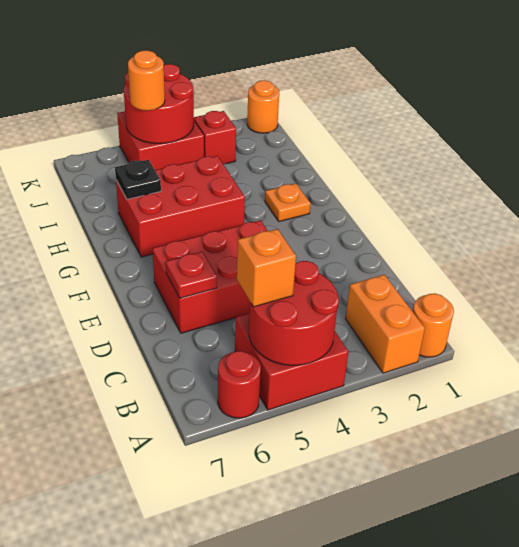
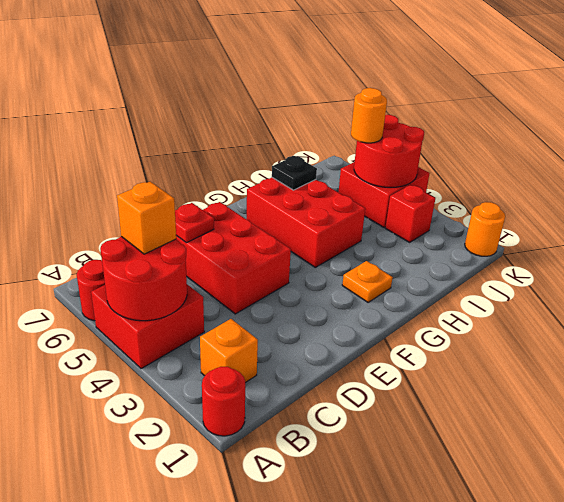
orange round brick A1 level 1 -> red round brick A1 level 1
orange brick A2:B2 level 1 -> orange brick B2 level 1

